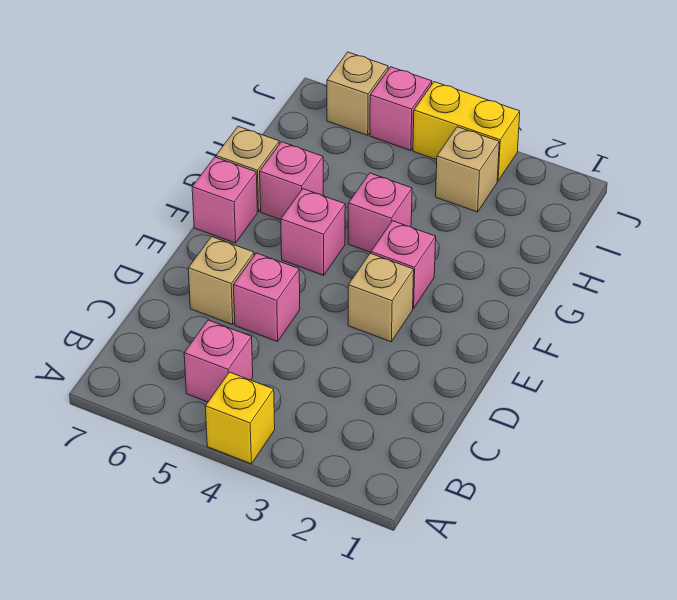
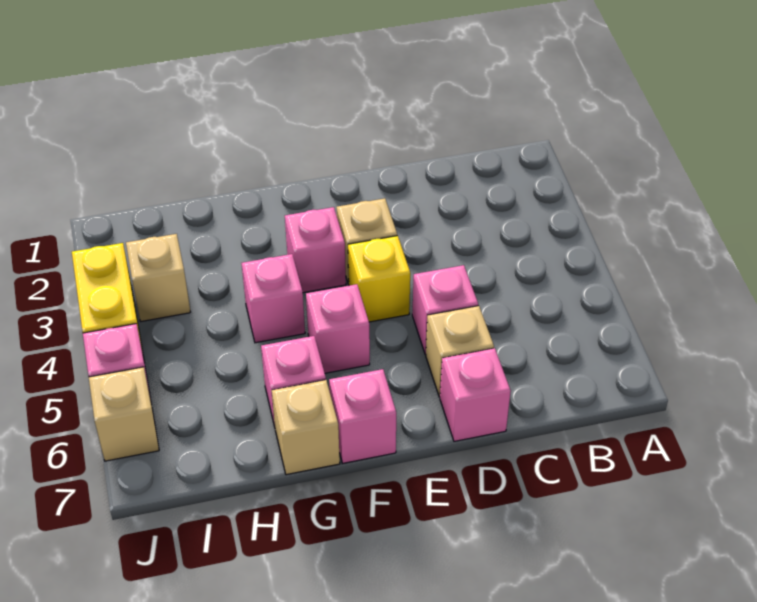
yellow brick A4 level 1 -> yellow brick E4 level 1
pink brick B5 level 1 -> pink brick D7 level 1

